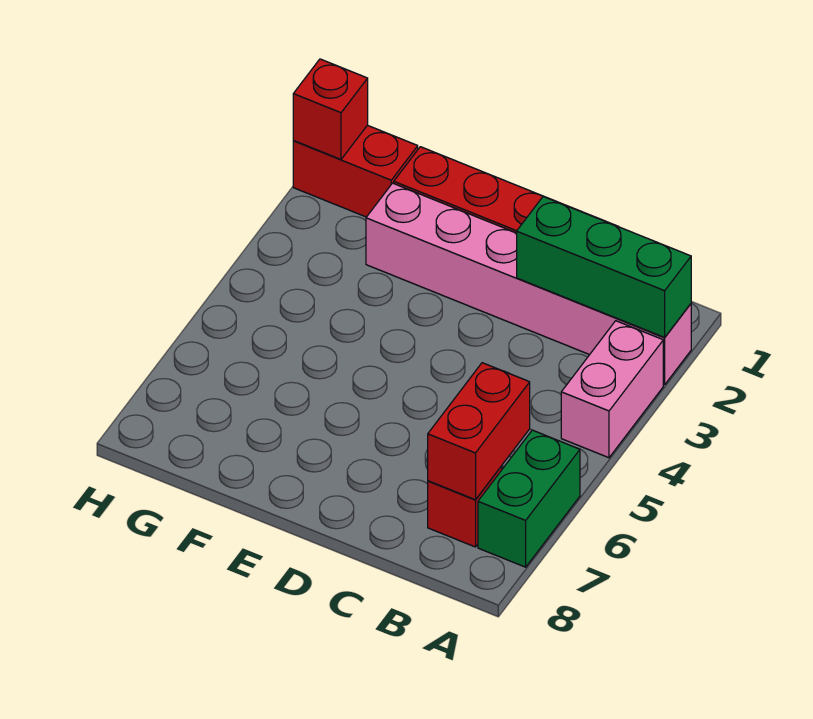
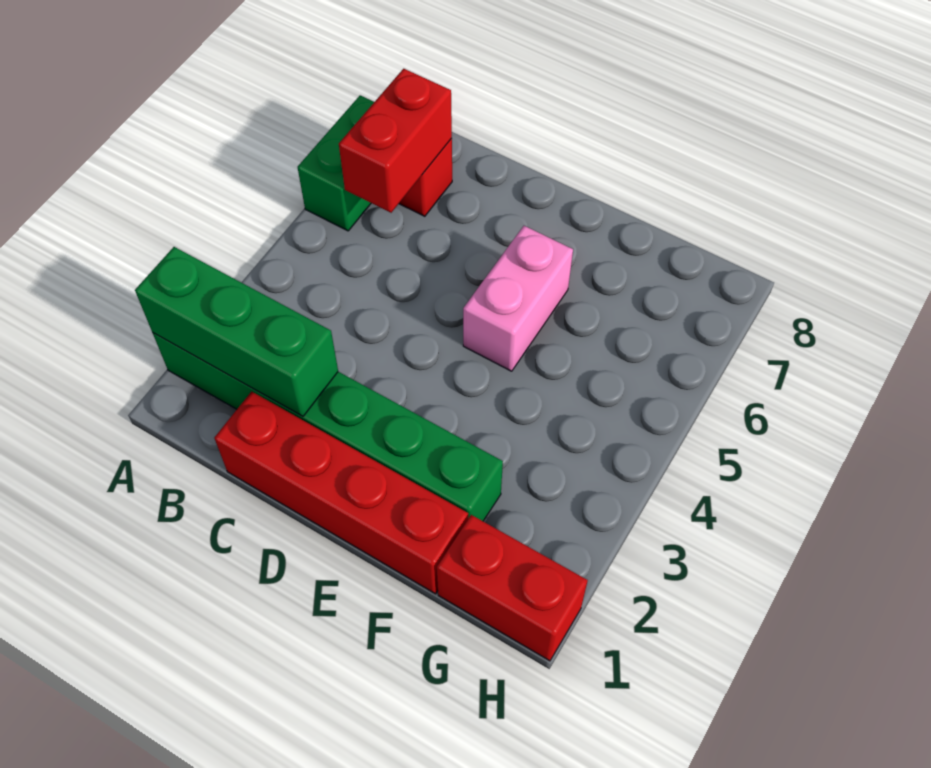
pink brick A2:F2 level 1 -> green brick A2:F2 level 1
pink brick A3:A4 level 1 -> pink brick E5:E6 level 1
red brick H1 level 2 -> none

